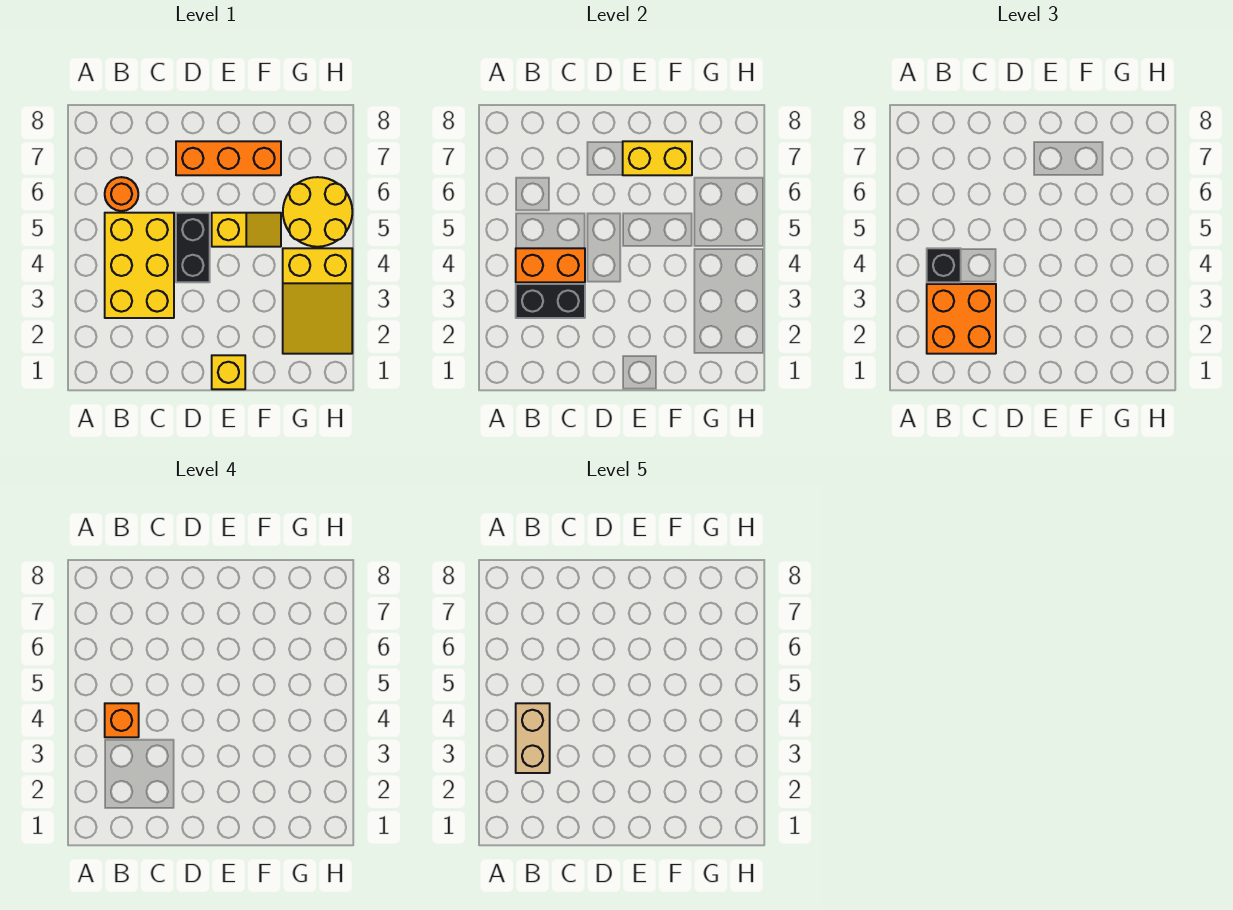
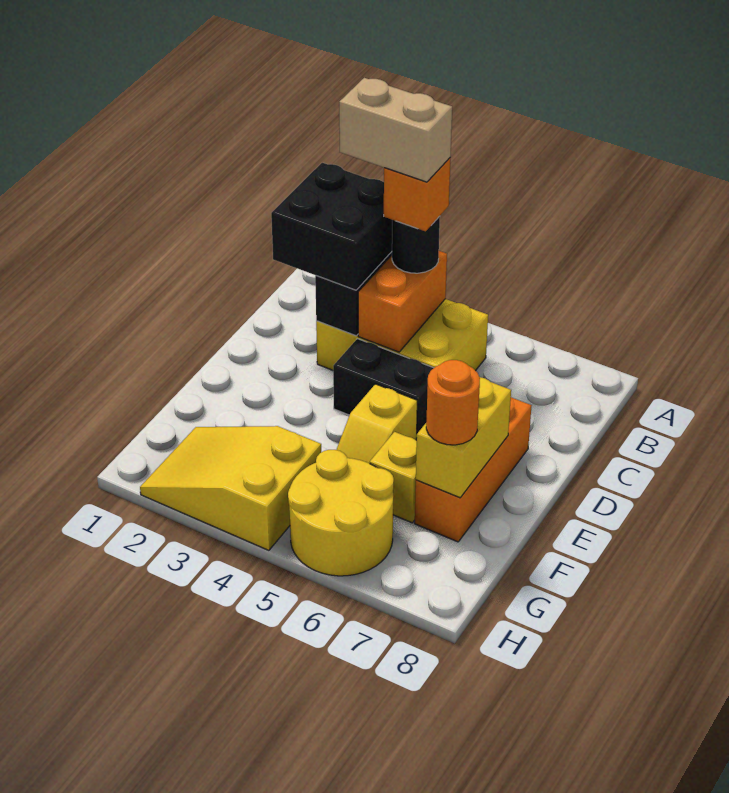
orange brick B2:C3 level 3 -> black brick B2:C3 level 3
black brick B4 level 3 -> black round brick B4 level 3
orange round brick B6 level 1 -> orange round brick F7 level 3
yellow brick E1 level 1 -> yellow brick F6 level 1

